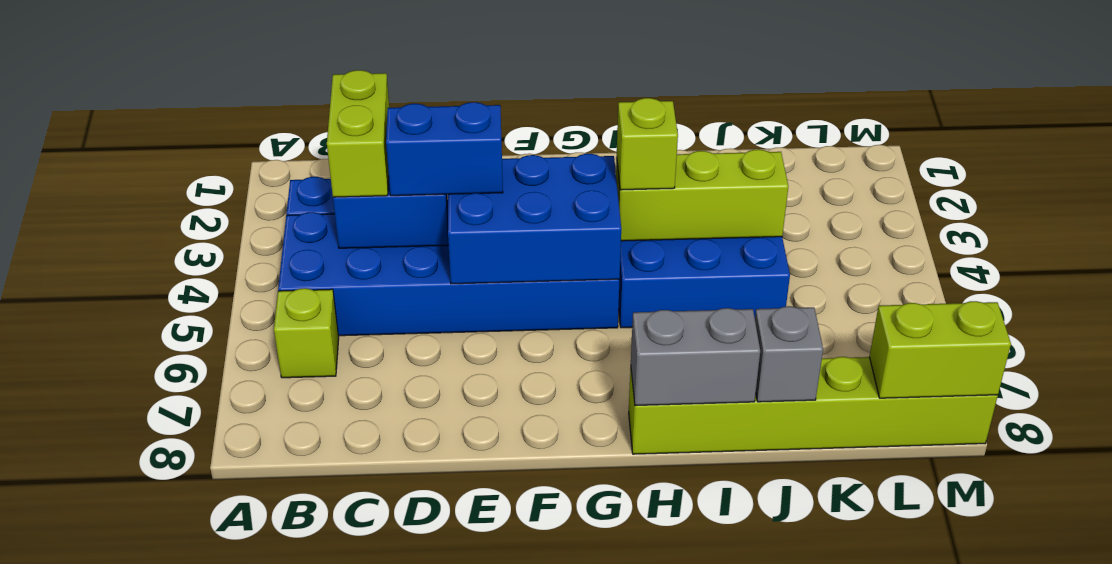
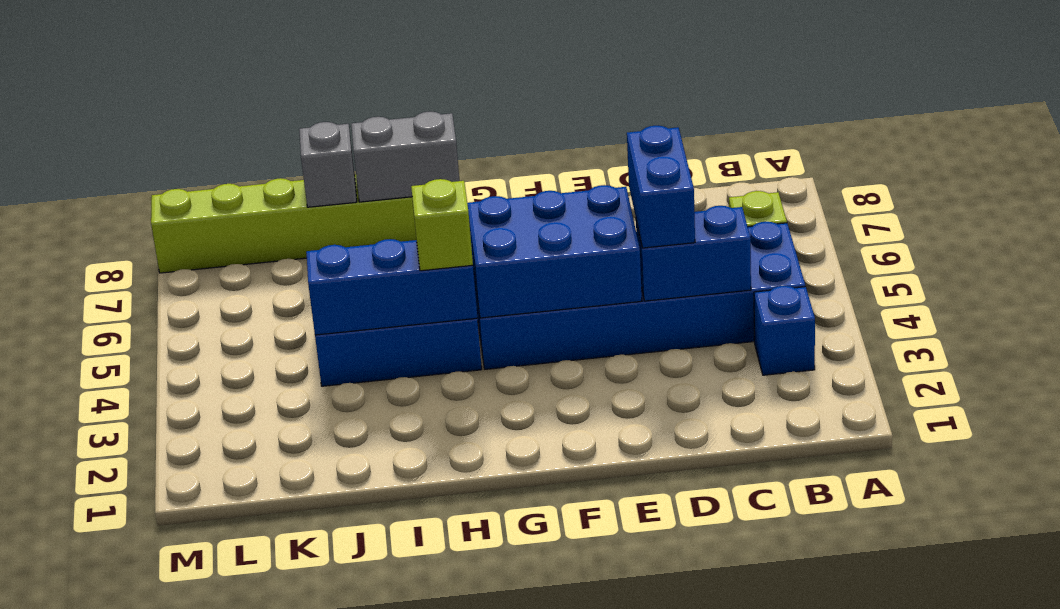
lime brick C3:C4 level 3 -> none
blue brick D4:E4 level 3 -> blue brick D4:D5 level 3
lime brick H4:J4 level 2 -> blue brick H4:J4 level 2
lime brick L8:M8 level 2 -> none

